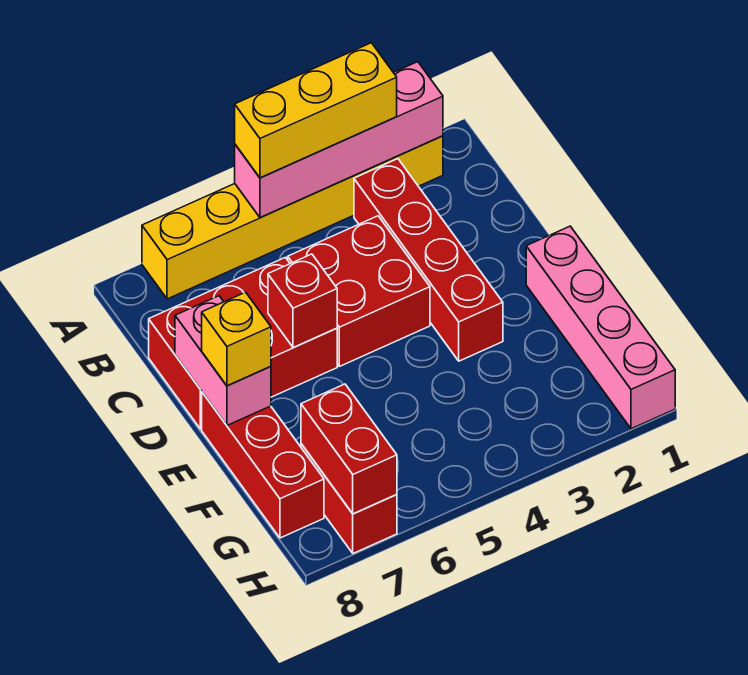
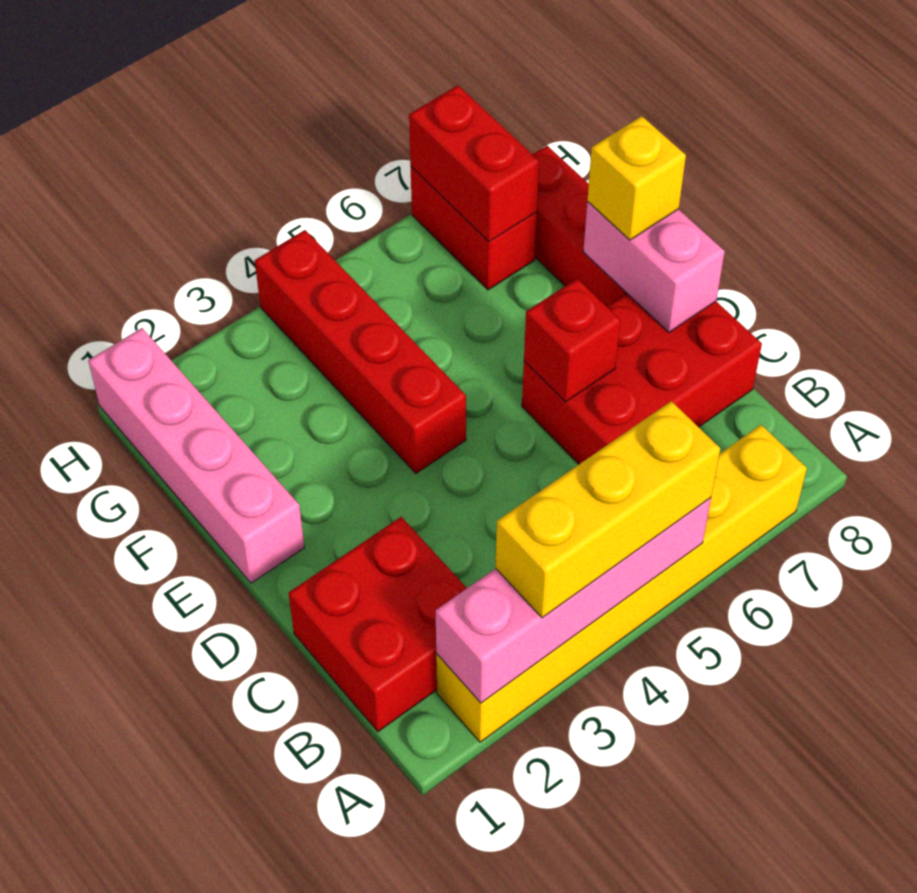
red brick B3:E3 level 1 -> red brick E4:H4 level 1
red brick C4:D5 level 1 -> red brick B1:C2 level 1

